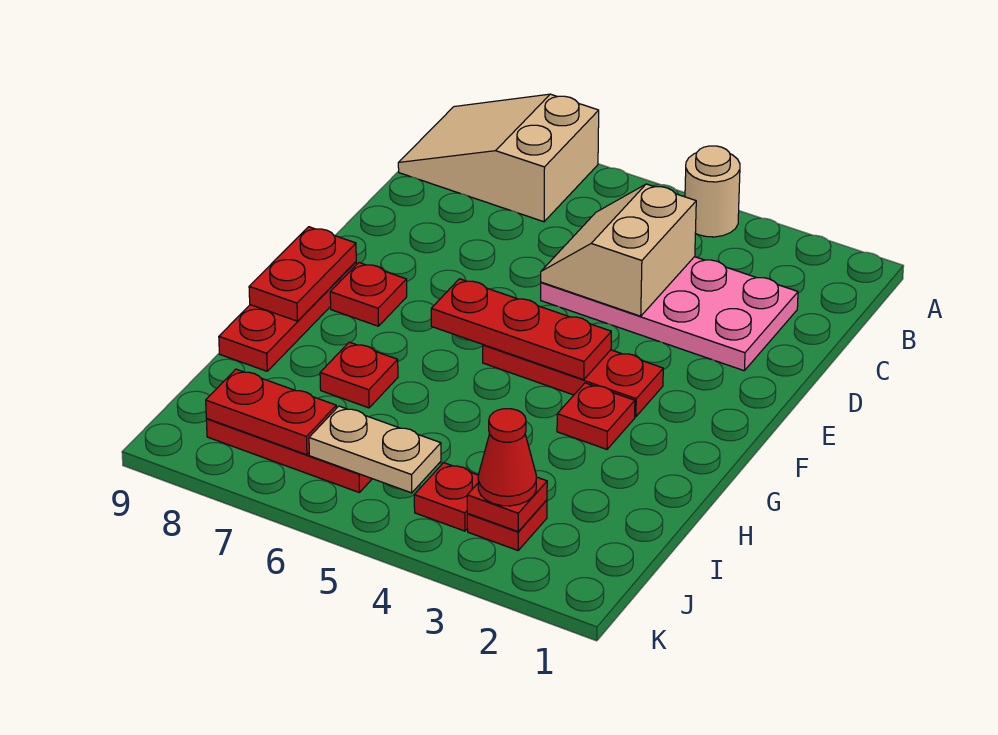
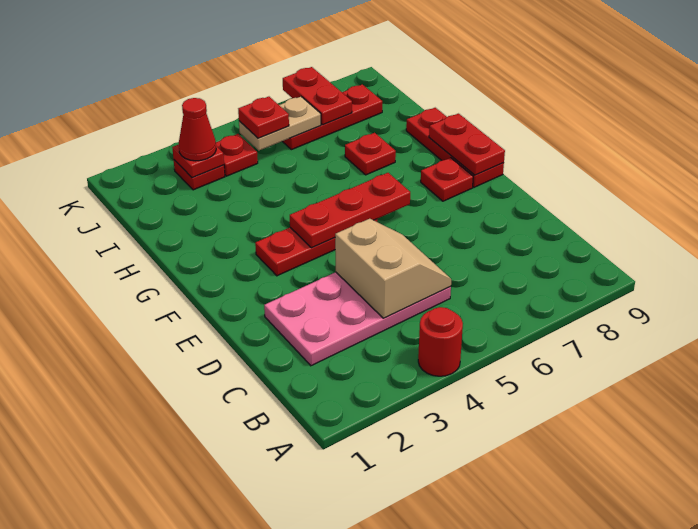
tan round brick A4 level 1 -> red round brick A4 level 1
tan slope A7:B9 level 1 top 7 -> none
red plate G3 level 1 -> red plate J5 level 3
red plate J7:J8 level 2 -> red plate J7:K7 level 2

